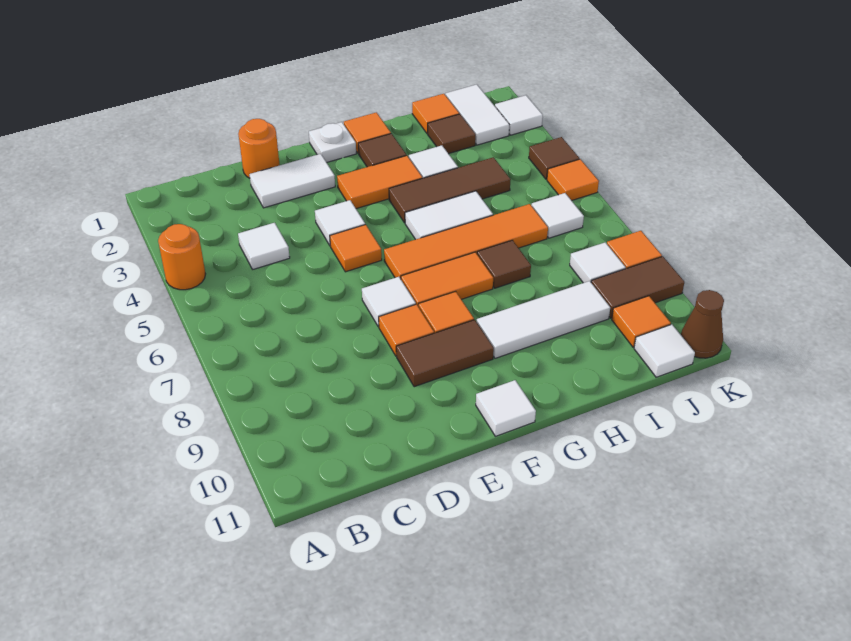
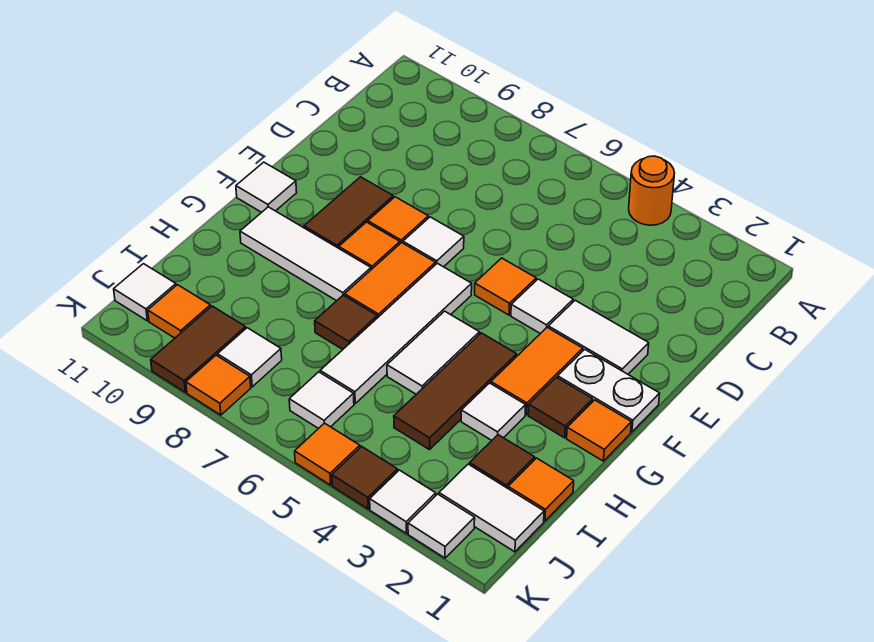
white tile C4 level 1 -> white tile K3 level 1
orange round brick D1 level 1 -> none
white tile D2:E2 level 1 -> white tile E2:E3 level 1
white plate F1 level 1 -> white plate F1:F2 level 1
orange tile F6:I6 level 1 -> white tile F6:I6 level 1
white tile G9:I9 level 1 -> white tile G8:G10 level 1
brown cone K11 level 1 -> none

